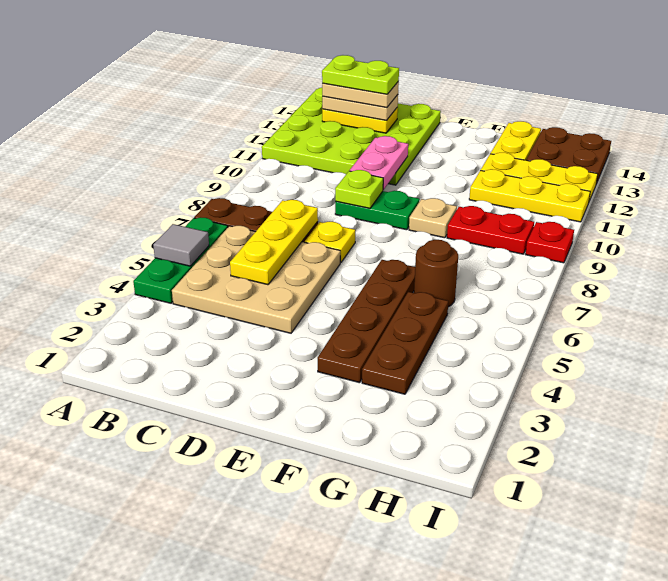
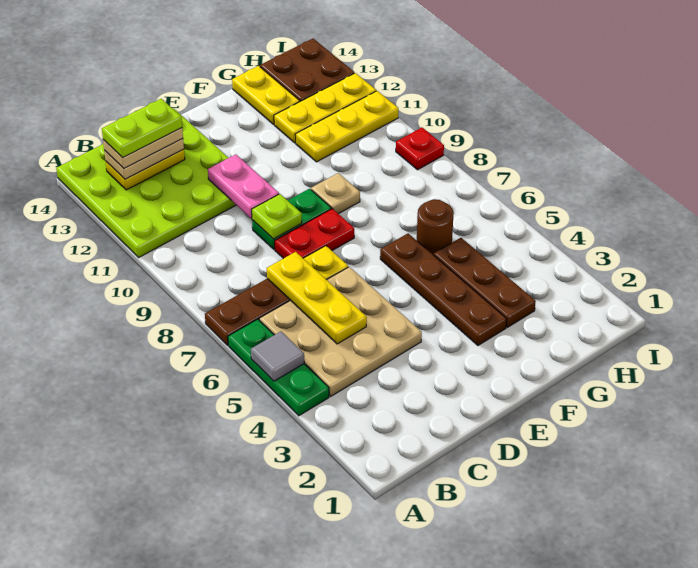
red plate G9:H9 level 1 -> red plate D8:E8 level 1

